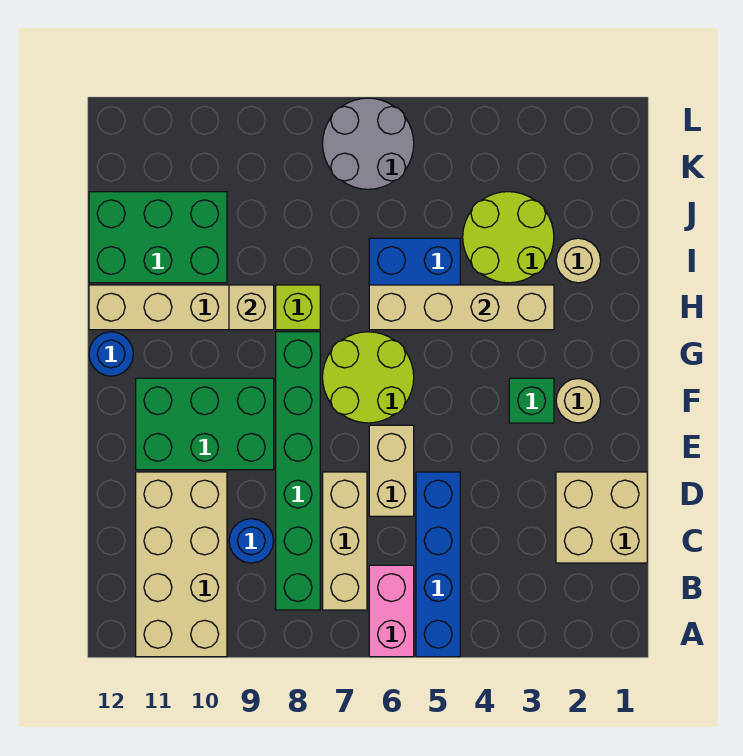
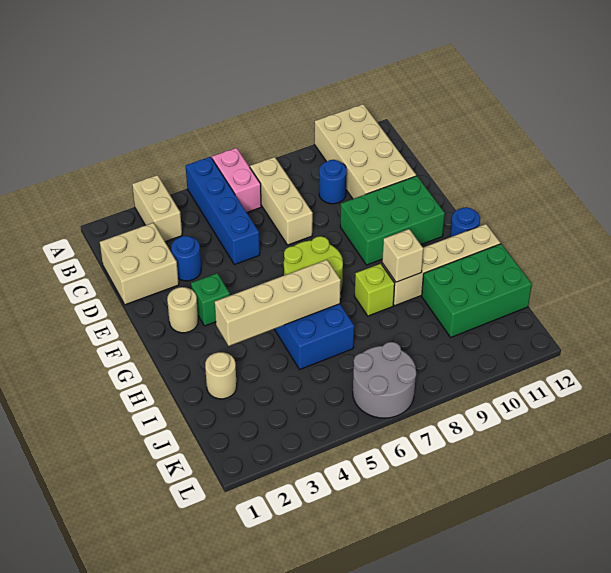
green brick B8:G8 level 1 -> none
none -> blue round brick D3 level 1
tan brick D6:E6 level 1 -> tan brick A3:B3 level 1
lime round brick I3:J4 level 1 -> none

